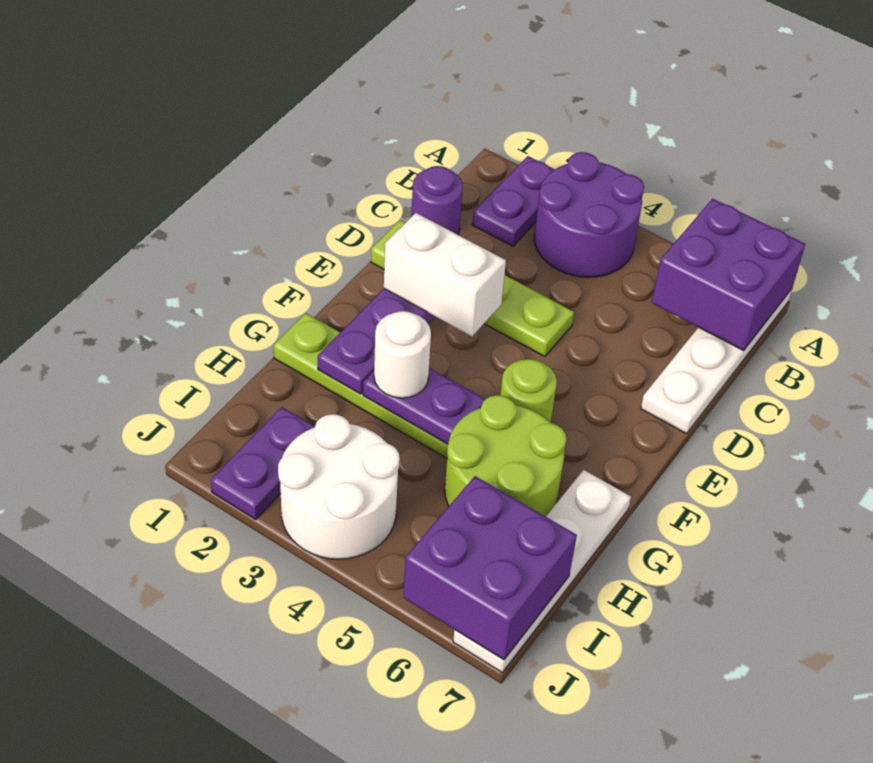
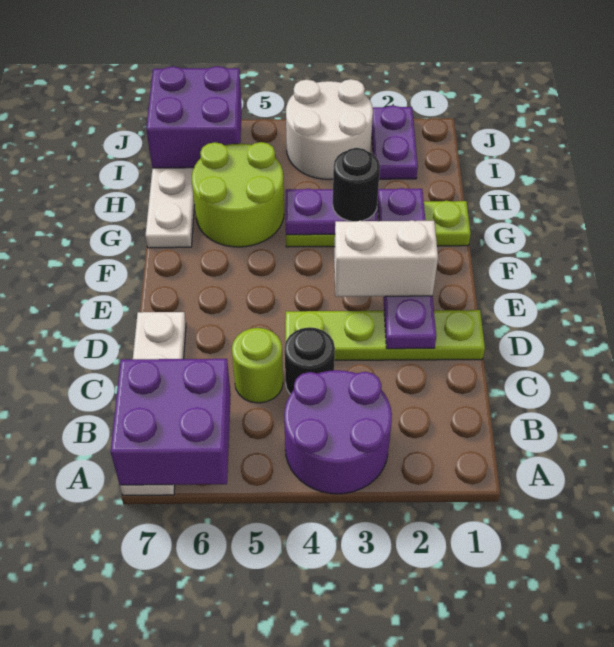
purple plate A2:B2 level 1 -> none
purple round brick C1 level 1 -> none
none -> black round brick C4 level 1
lime round brick F5 level 1 -> lime round brick C5 level 1
white round brick G3 level 3 -> black round brick G3 level 3

